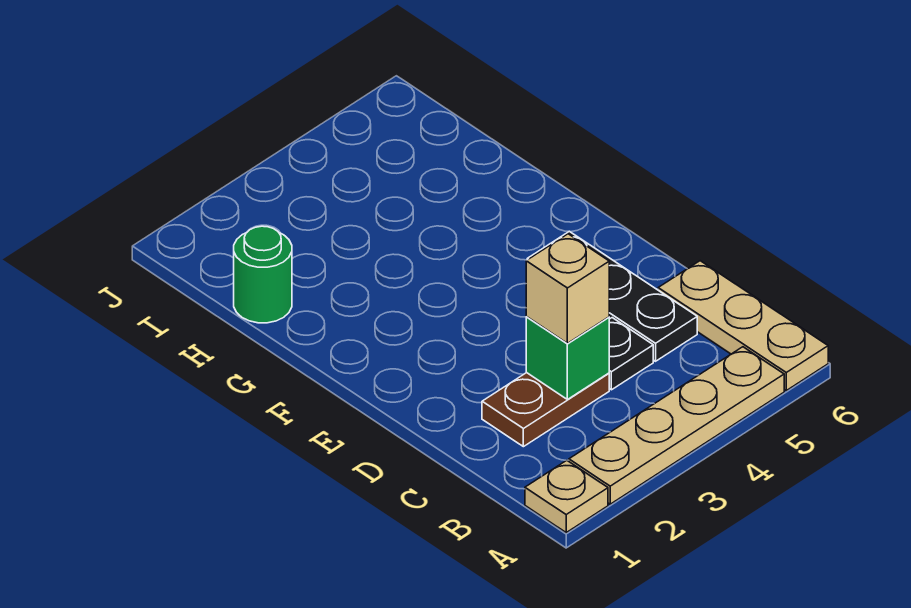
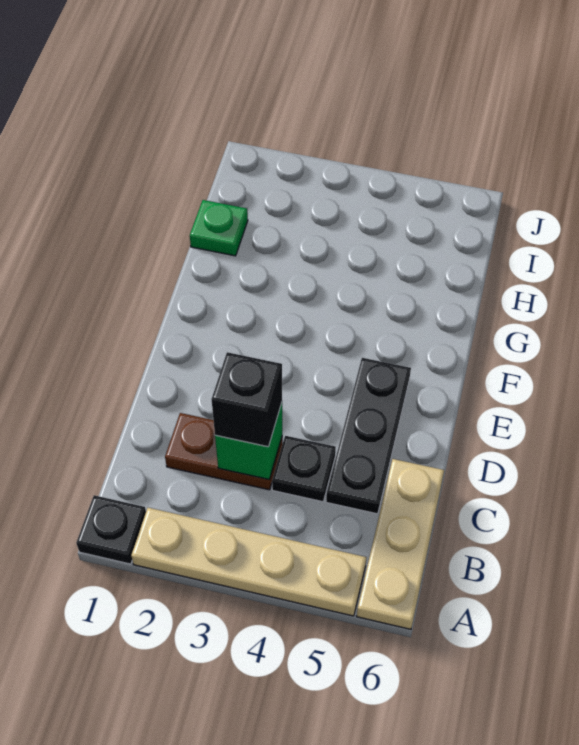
tan plate A1 level 1 -> black plate A1 level 1
tan brick C3 level 3 -> black brick C3 level 3
green round brick H1 level 1 -> green plate H1 level 1

